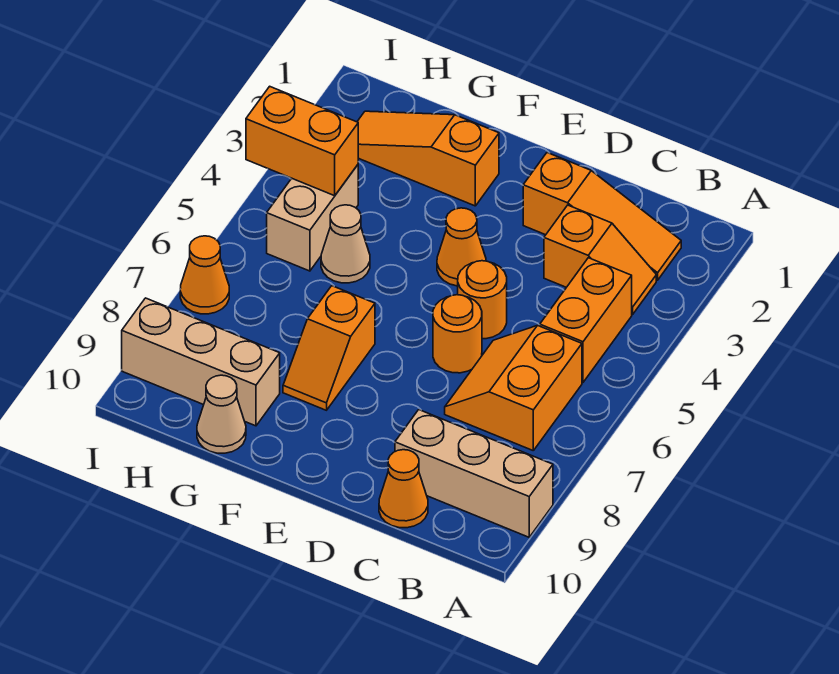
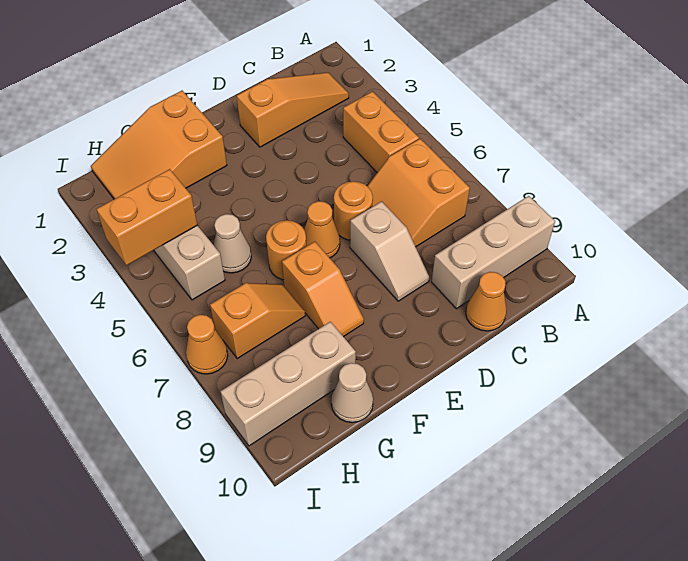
orange slope B3:C3 level 1 top C -> orange slope G7:H7 level 1 top H
orange round brick D5 level 1 -> orange round brick F6 level 1
none -> tan slope D7:D8 level 1 top 7
orange cone E4 level 1 -> orange cone E6 level 1
orange slope F2:H2 level 1 top F -> orange slope F1:H2 level 1 top F

